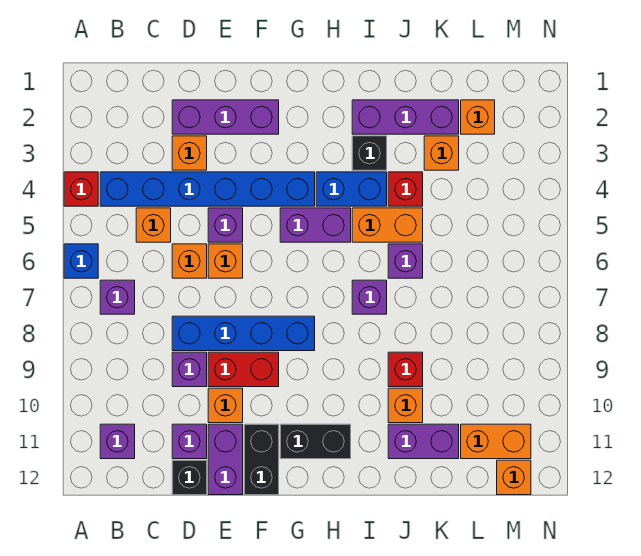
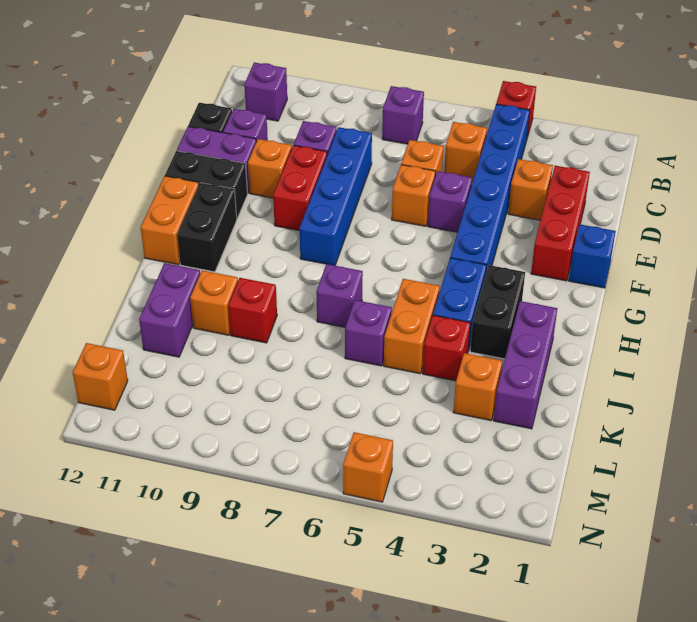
blue brick A6 level 1 -> blue brick F1 level 1
purple brick D2:F2 level 1 -> red brick D2:F2 level 1
purple brick G5:H5 level 1 -> none
black brick I3 level 1 -> black brick H3:I3 level 1
orange brick L2 level 1 -> orange brick N5 level 1
orange brick L11:M11 level 1 -> orange brick G12:H12 level 1

